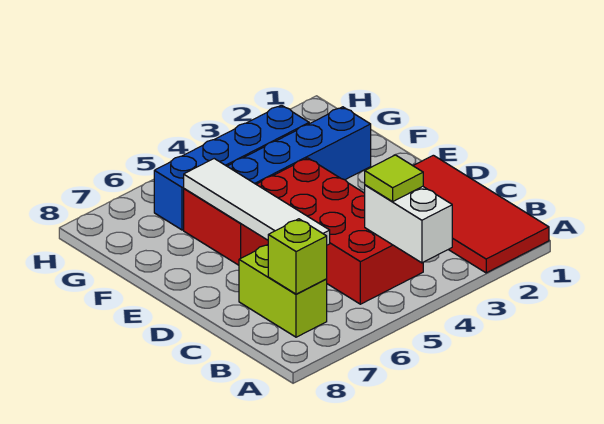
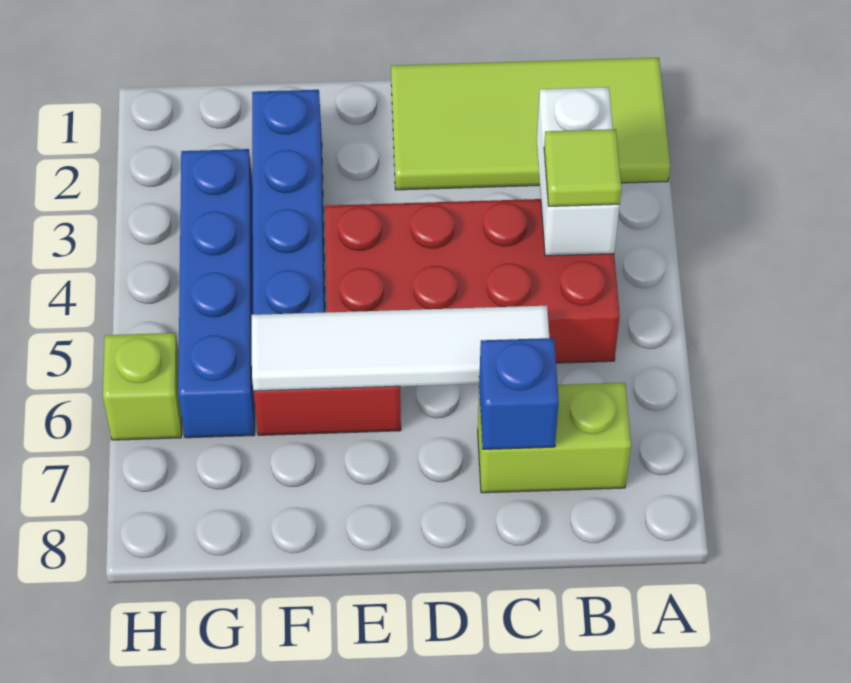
red tile A1:D2 level 1 -> lime tile A1:D2 level 1
white brick A4:B4 level 2 -> white brick B3:B4 level 2
lime brick B7 level 2 -> lime brick H6 level 1
none -> blue brick C7 level 2

